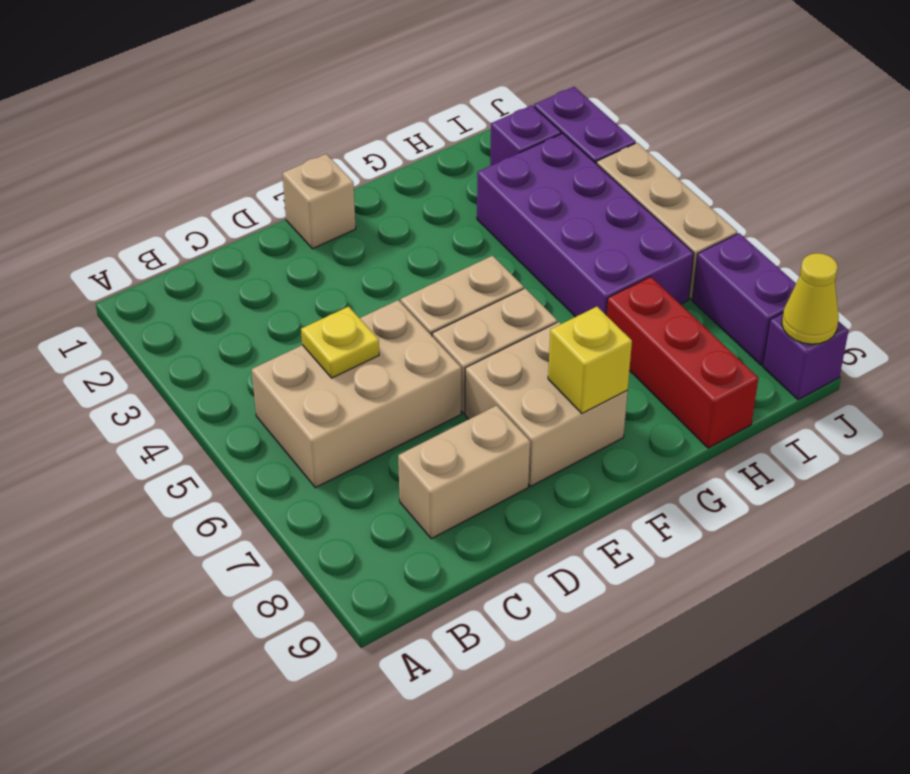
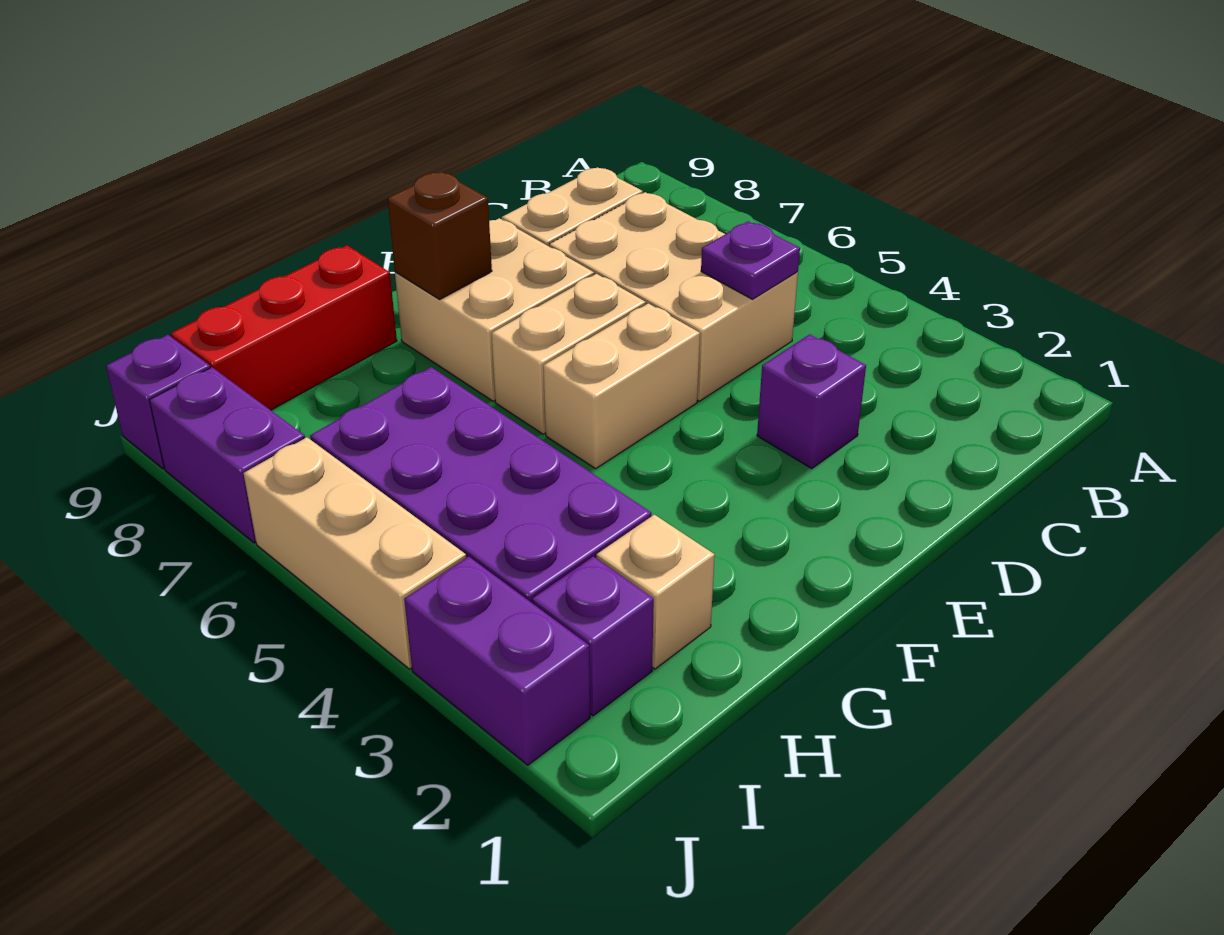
tan brick B5:D6 level 1 -> tan brick C5:D7 level 1
yellow plate C5 level 2 -> purple plate C5 level 2
none -> purple brick D3 level 1
tan brick E1 level 1 -> tan brick H2 level 1
yellow brick F8 level 2 -> brown brick F8 level 2
red brick H7:H9 level 1 -> red brick G9:I9 level 1
yellow cone J9 level 2 -> none

